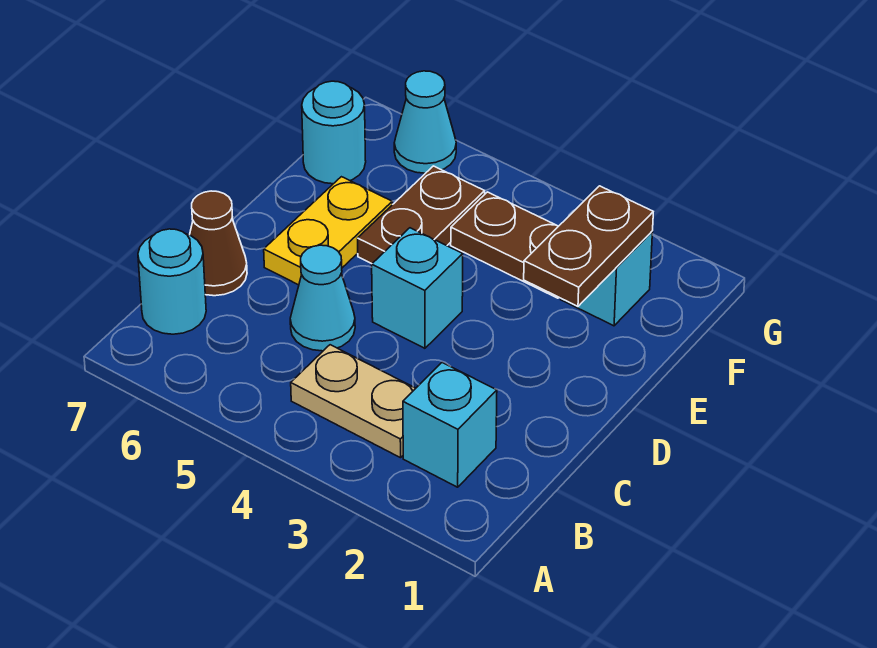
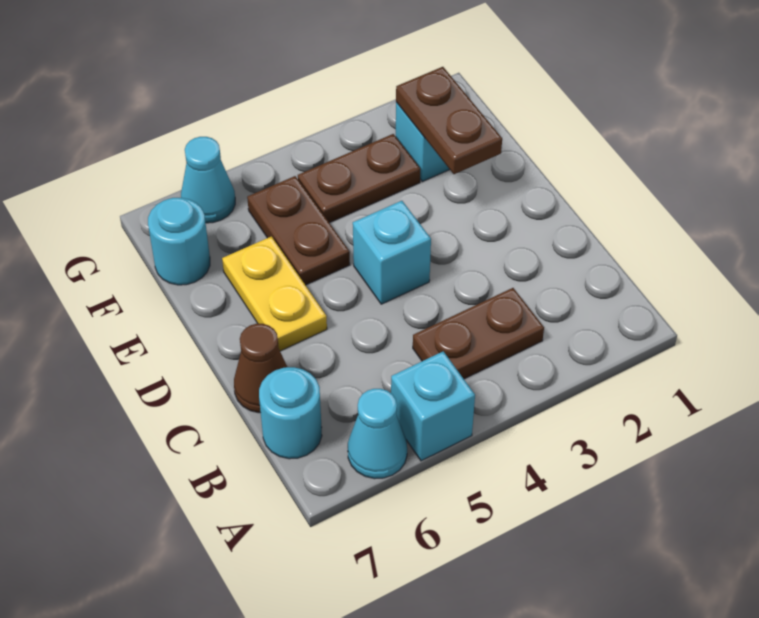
cyan brick B2 level 1 -> cyan brick A5 level 1
tan plate B3:B4 level 1 -> brown plate B3:B4 level 1
cyan cone C5 level 1 -> cyan cone A6 level 1

